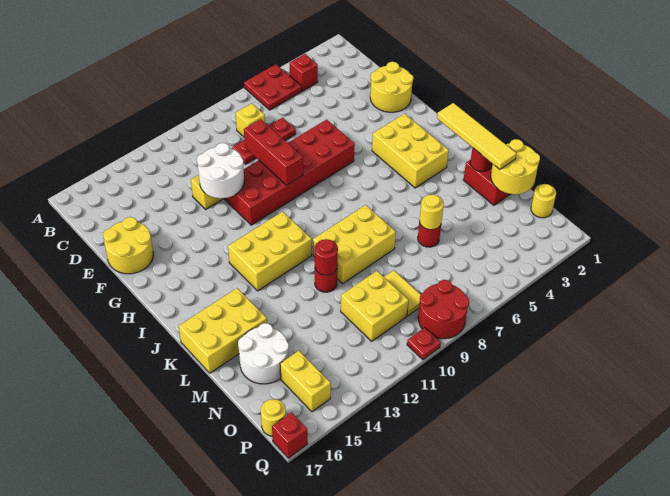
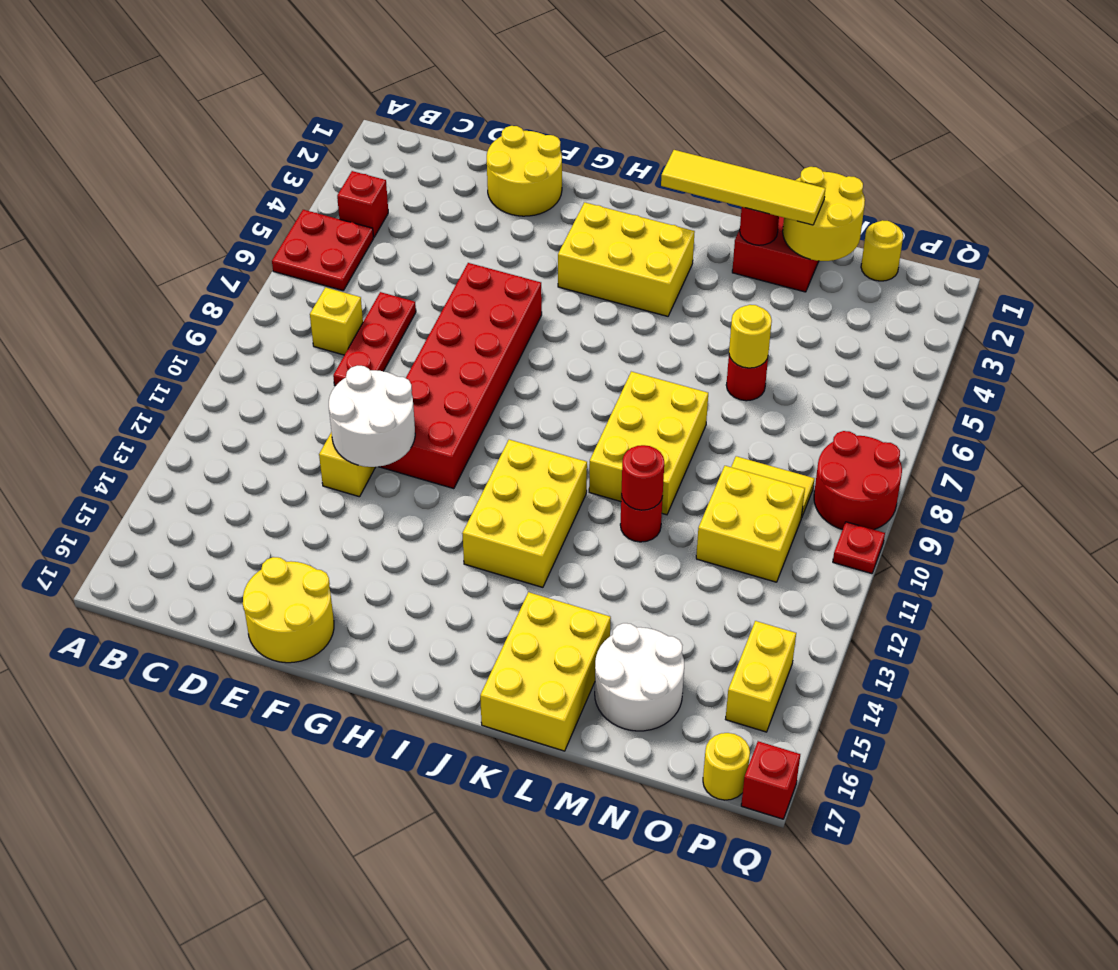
red brick E9:G9 level 2 -> none
yellow brick O15:P15 level 1 -> yellow brick P14:P15 level 1

